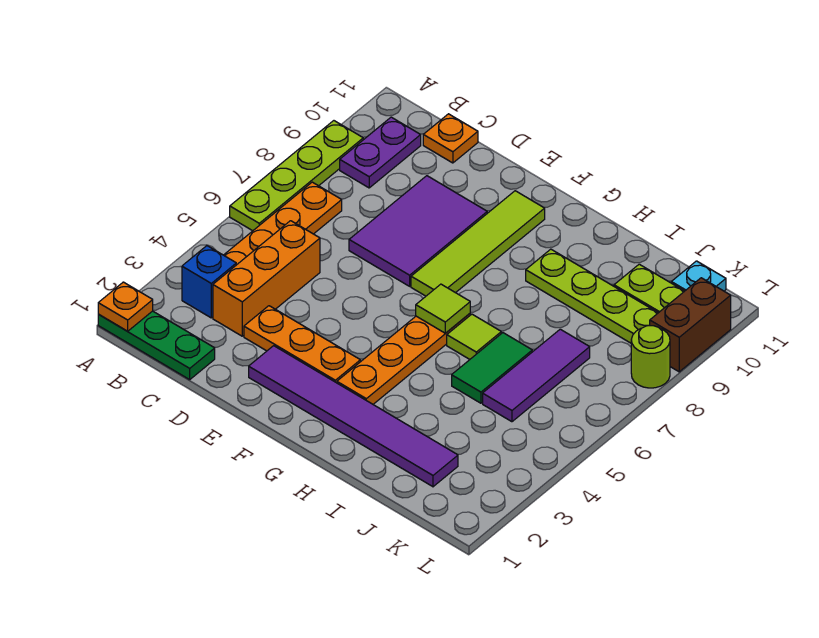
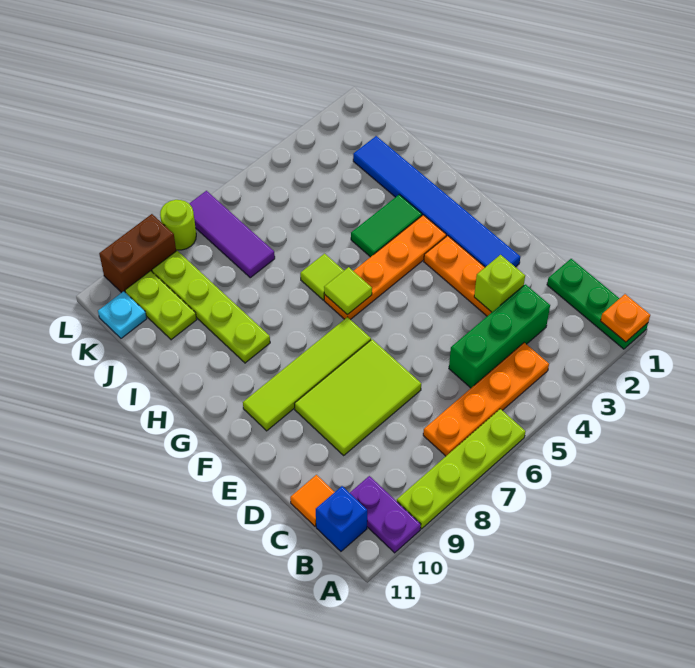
blue brick B3 level 1 -> blue brick B11 level 1
purple plate B9:B10 level 1 -> purple plate A10:B10 level 1
orange brick C3:C5 level 1 -> green brick C3:C5 level 1
orange plate C11 level 1 -> orange tile C11 level 1
none -> lime brick D3 level 2
purple tile D7:E9 level 1 -> lime tile D7:E9 level 1
purple tile E2:J2 level 1 -> blue tile E2:J2 level 1
green tile I5:I6 level 1 -> green tile H3:H4 level 1
purple tile J5:J7 level 1 -> purple tile J7:L7 level 1

